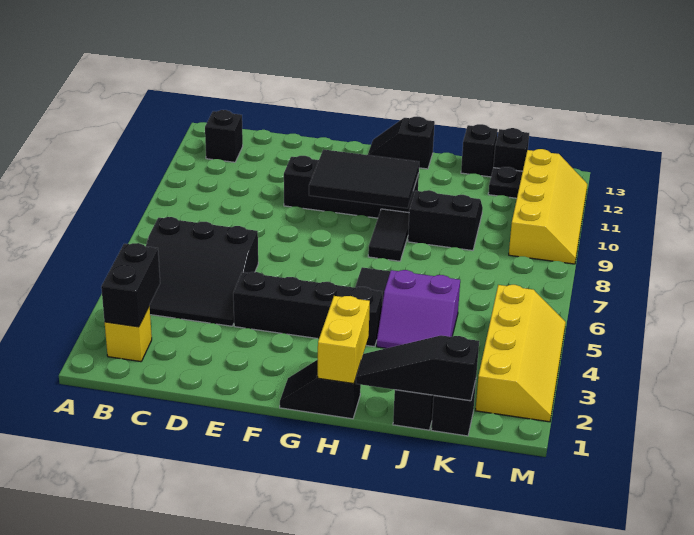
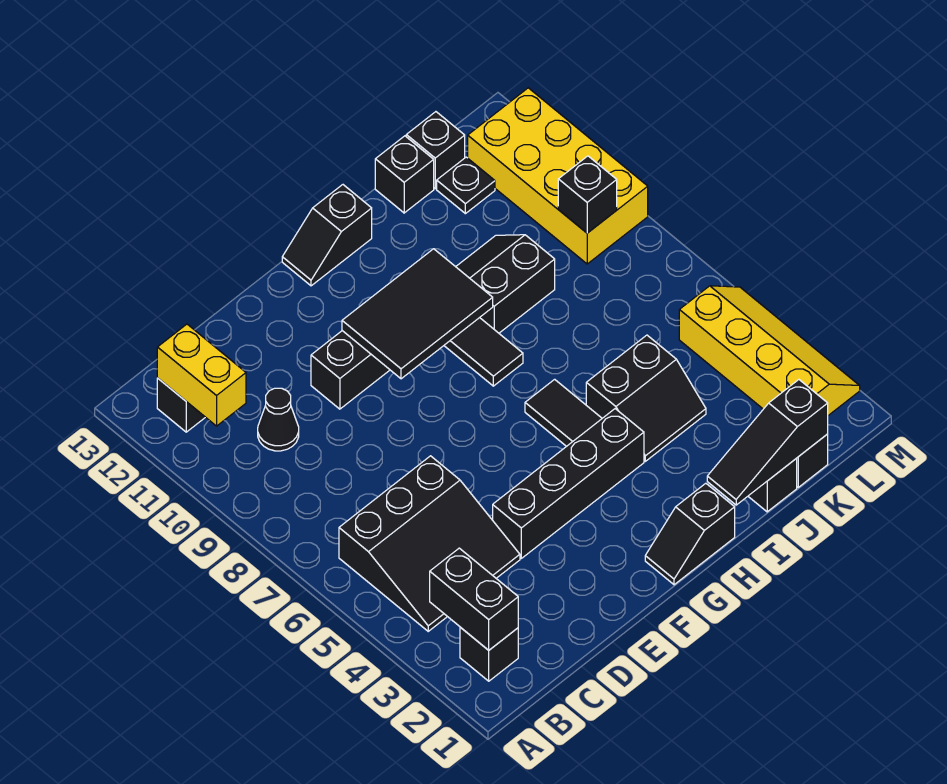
yellow brick B2 level 1 -> black brick B2 level 1
none -> black cone C10 level 1
yellow brick H1:H2 level 2 -> yellow brick B11:B12 level 2
purple slope I4:J5 level 1 top 5 -> black slope I4:J5 level 1 top 5
yellow slope L9:M12 level 1 top L -> yellow brick L9:M12 level 1
none -> black brick L9 level 2

